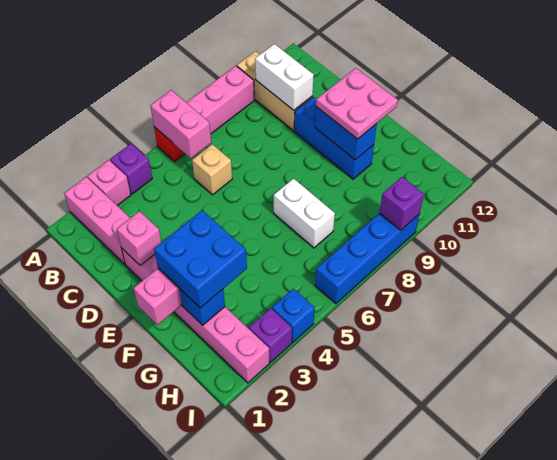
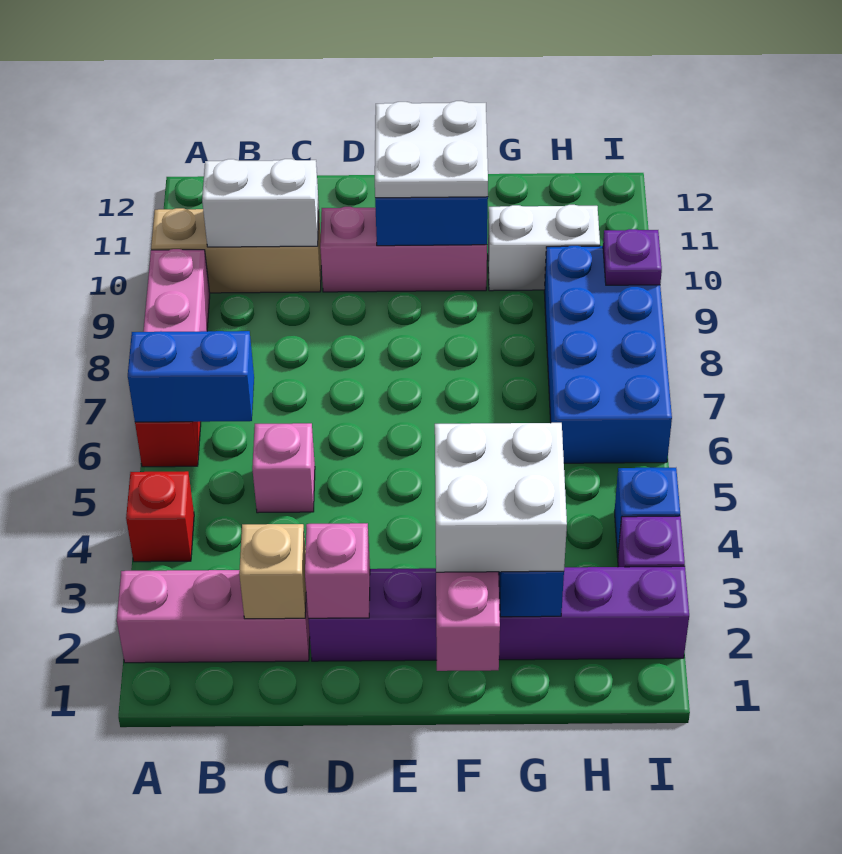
pink brick A3 level 1 -> pink brick C5 level 1
purple brick A4 level 1 -> red brick A4 level 1
pink brick A6:B6 level 2 -> blue brick A6:B6 level 2
tan brick C6 level 1 -> tan brick C2 level 2
pink brick D2:I2 level 1 -> purple brick D2:I2 level 1
blue brick D10:F10 level 1 -> pink brick D10:F10 level 1
pink plate E10:F11 level 3 -> white plate E10:F11 level 3
blue brick F2:G3 level 3 -> white brick F2:G3 level 3
white brick F7:G7 level 1 -> white brick G10:H10 level 1
blue brick I6:I9 level 1 -> blue brick H6:I9 level 1
purple brick I9 level 2 -> purple plate I9 level 2

